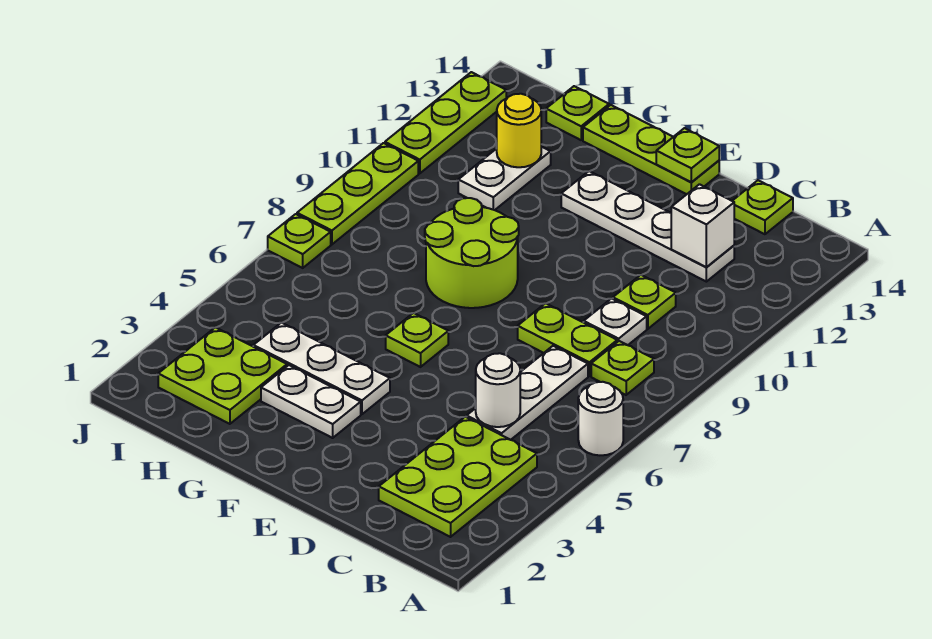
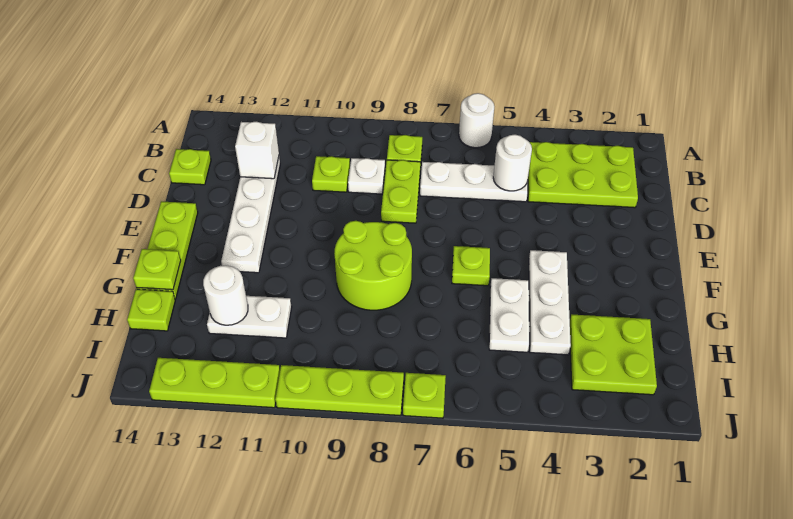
lime plate E14 level 2 -> lime plate G14 level 2
white plate F3:G3 level 1 -> white plate G5:H5 level 1
yellow round brick H12 level 2 -> white round brick H12 level 2

